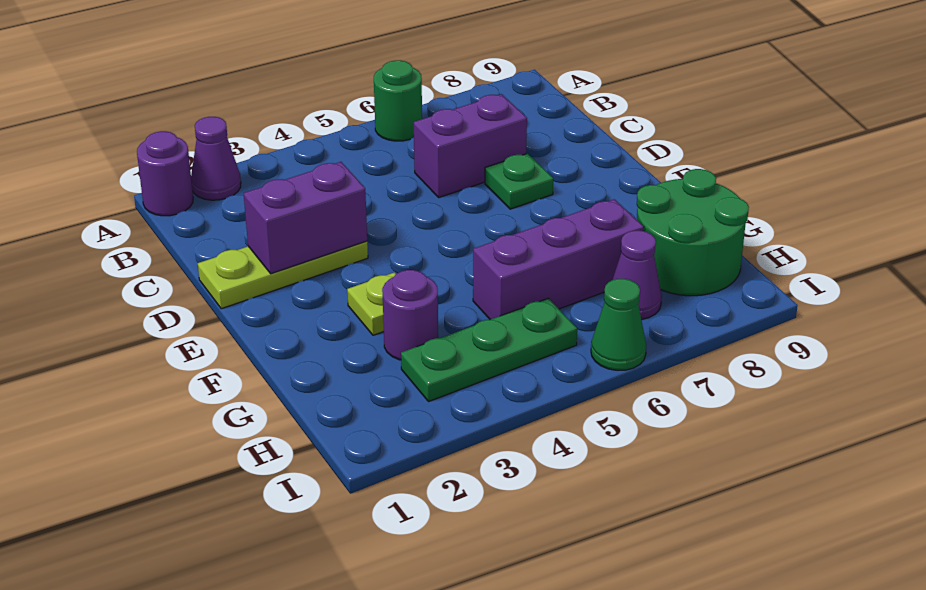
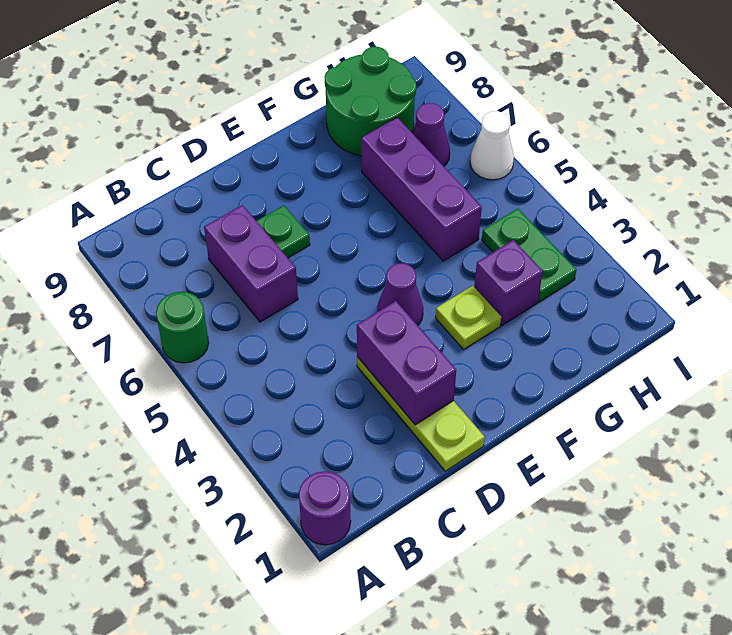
purple cone A2 level 1 -> purple cone E4 level 1
purple round brick G3 level 1 -> purple brick G3 level 1
green plate H3:H5 level 1 -> green plate H3:H4 level 1
green cone I6 level 1 -> white cone I6 level 1

